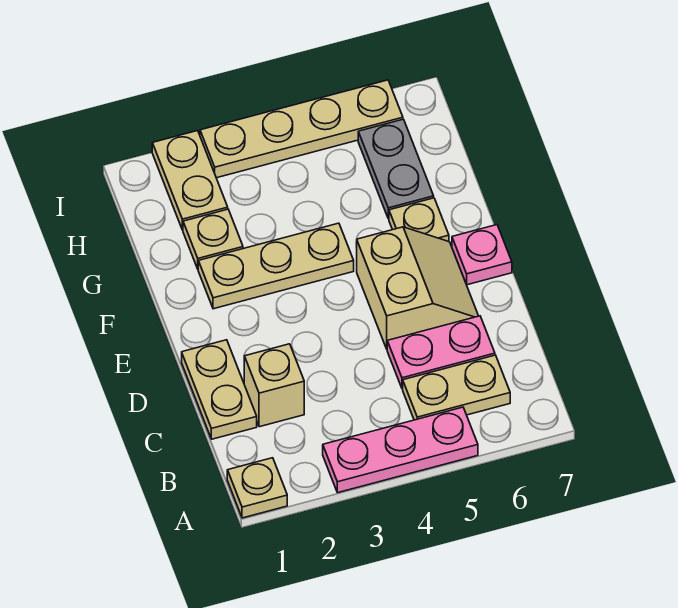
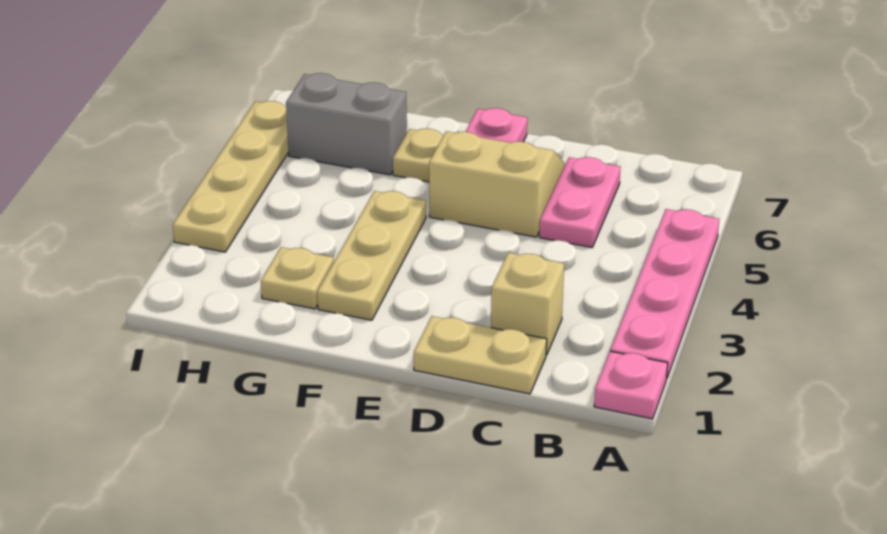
tan plate A1 level 1 -> pink plate A1 level 1
pink plate A3:A5 level 1 -> pink plate A2:A5 level 1
tan plate B5:B6 level 1 -> none
grey plate G6:H6 level 1 -> grey brick G6:H6 level 1
tan plate H2:I2 level 1 -> none

